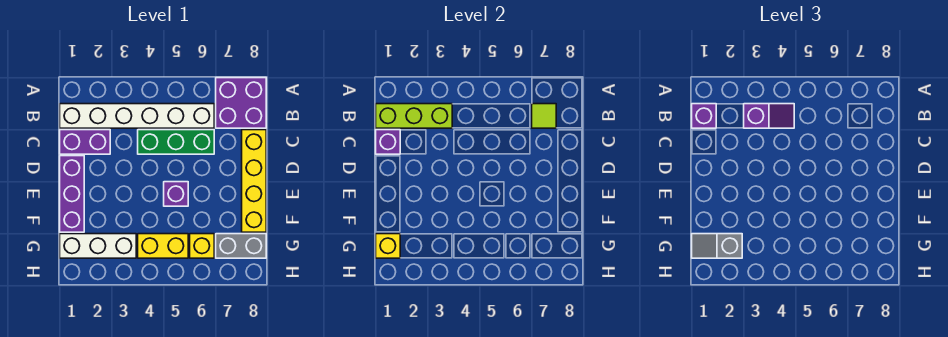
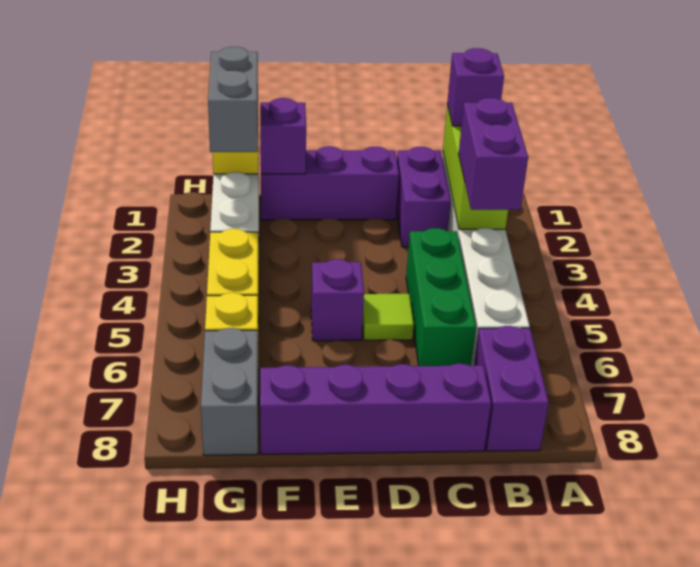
purple brick A7:B8 level 1 -> purple brick B7:B8 level 1
purple slope B3:B4 level 3 top 3 -> purple brick B3:B4 level 3
lime tile B7 level 2 -> lime tile D5 level 1
purple brick C1 level 2 -> purple brick F1 level 2
yellow brick C8:F8 level 1 -> purple brick C8:F8 level 1
grey slope G1:G2 level 3 top 2 -> grey brick G1:G2 level 3

